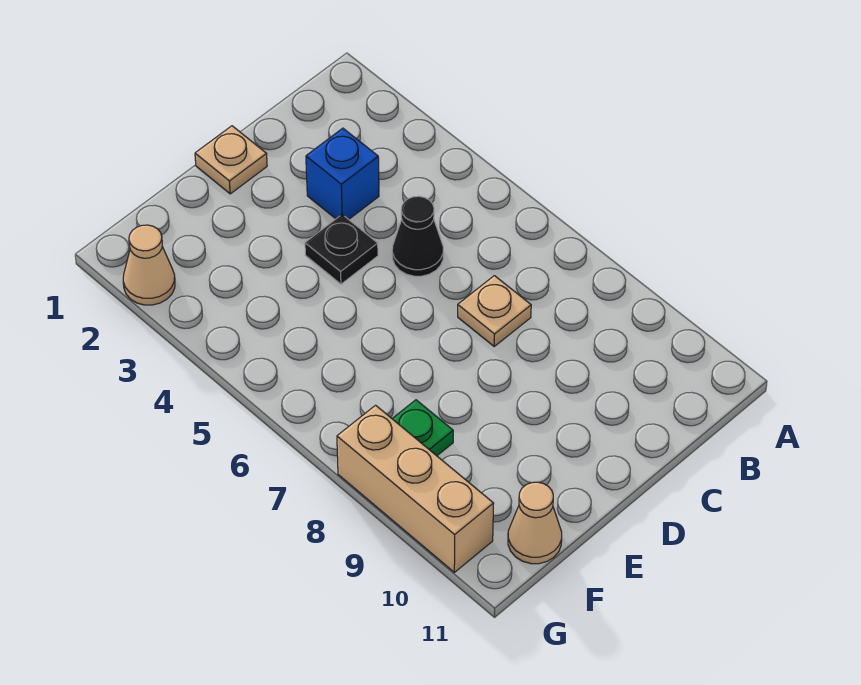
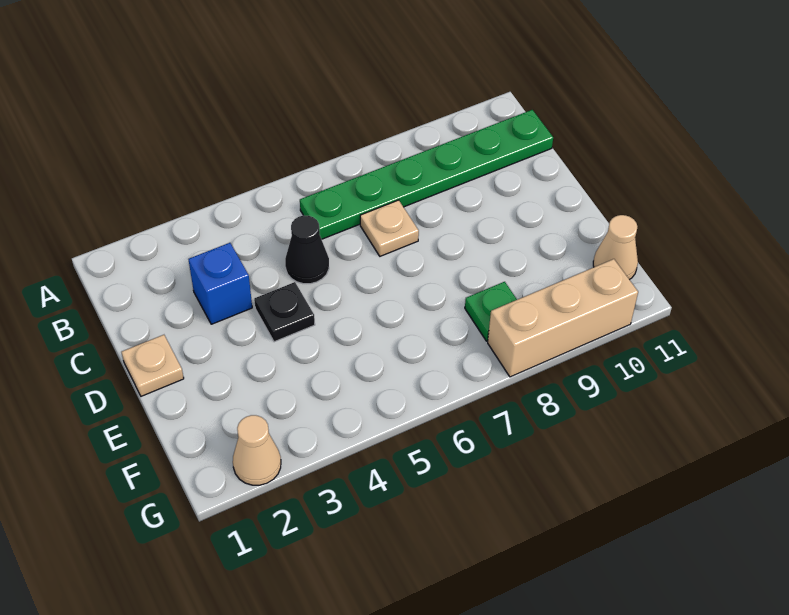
none -> green plate B6:B11 level 1

